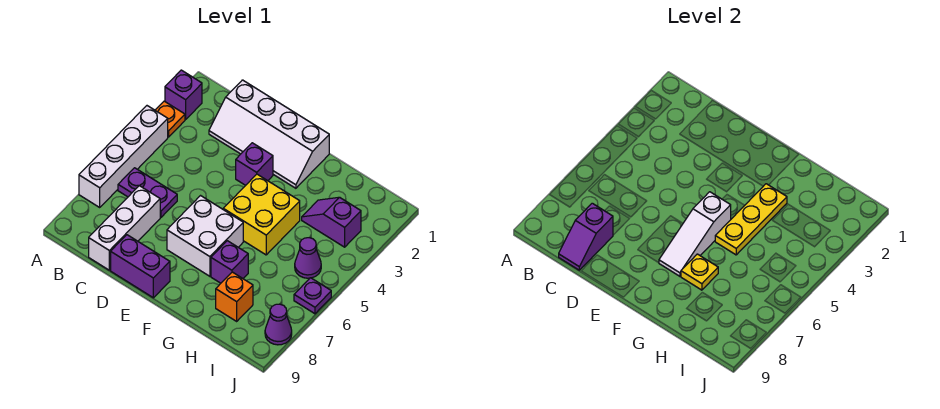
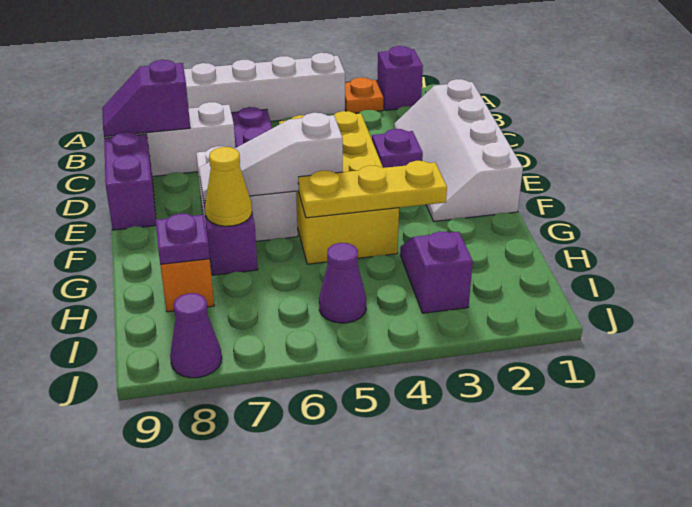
yellow brick F4:G5 level 1 -> yellow brick D4:G5 level 1
yellow plate G7 level 2 -> yellow cone G7 level 2
purple plate J6 level 1 -> purple plate H8 level 2

